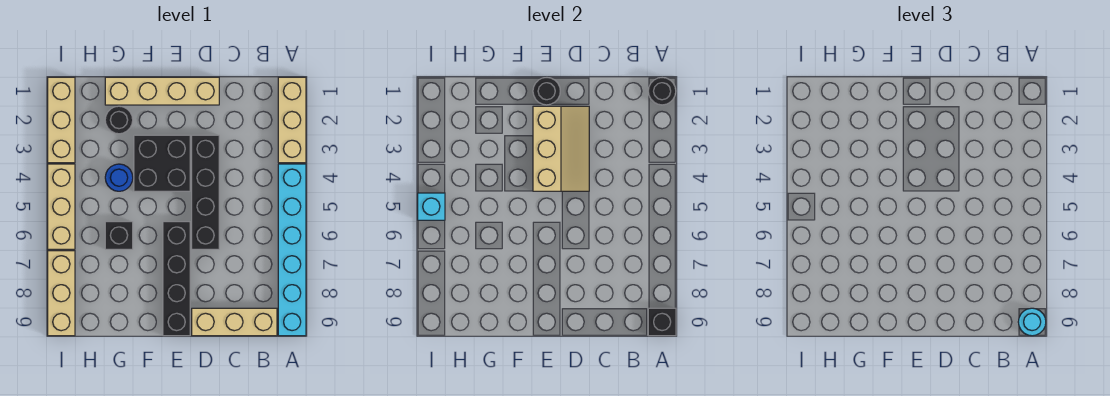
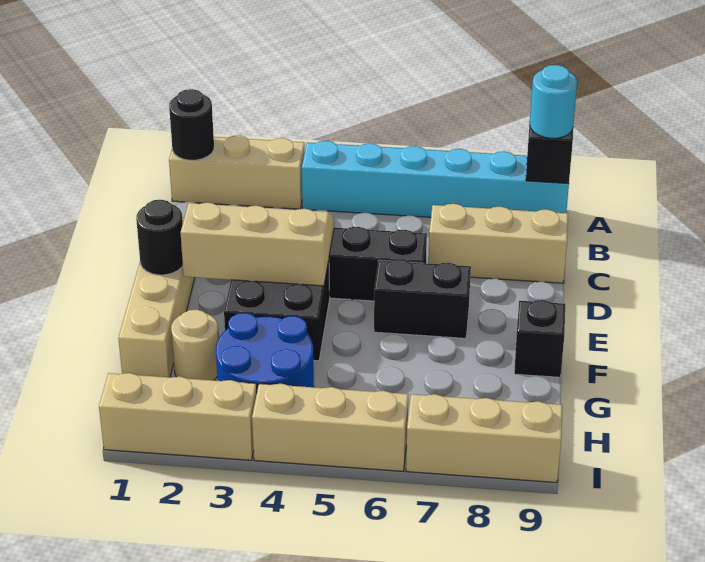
tan brick B9:D9 level 1 -> tan brick C7:C9 level 1
black brick E6:E9 level 1 -> black brick E6:E7 level 1
black round brick G2 level 1 -> tan round brick G2 level 1
blue round brick G4 level 1 -> blue round brick G3:H4 level 1
black brick G6 level 1 -> black brick F9 level 1
cyan brick I5 level 2 -> none

